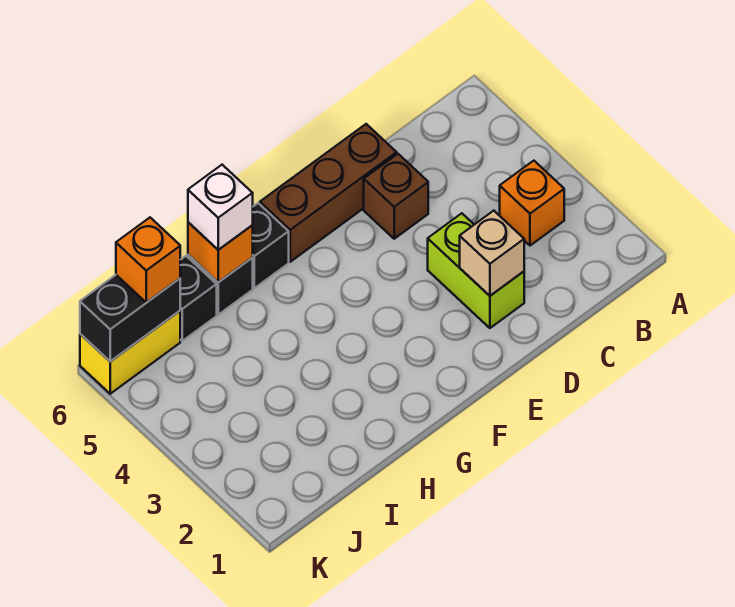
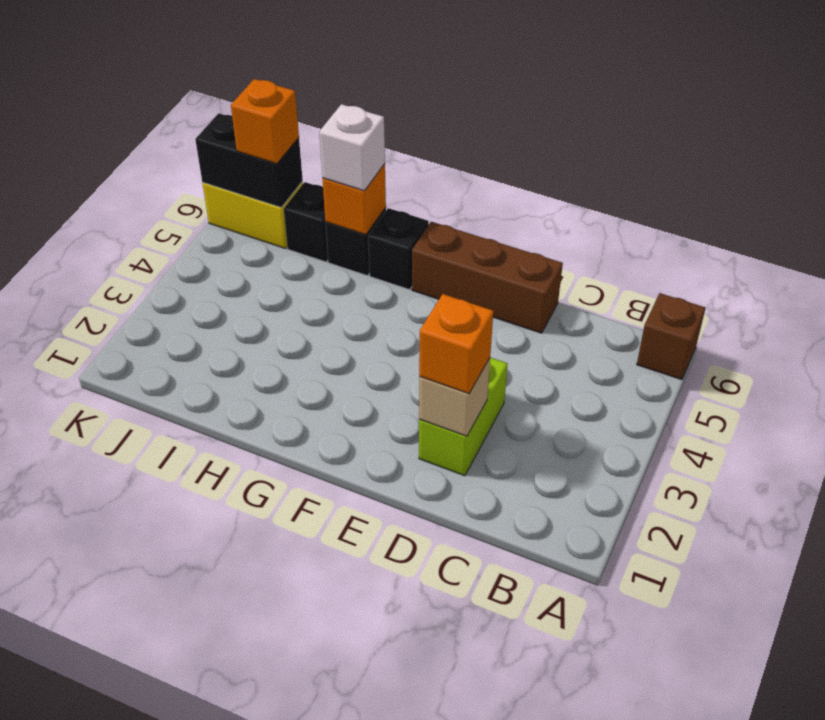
orange brick B3 level 1 -> orange brick D2 level 3
brown brick D5 level 1 -> brown brick A6 level 1

